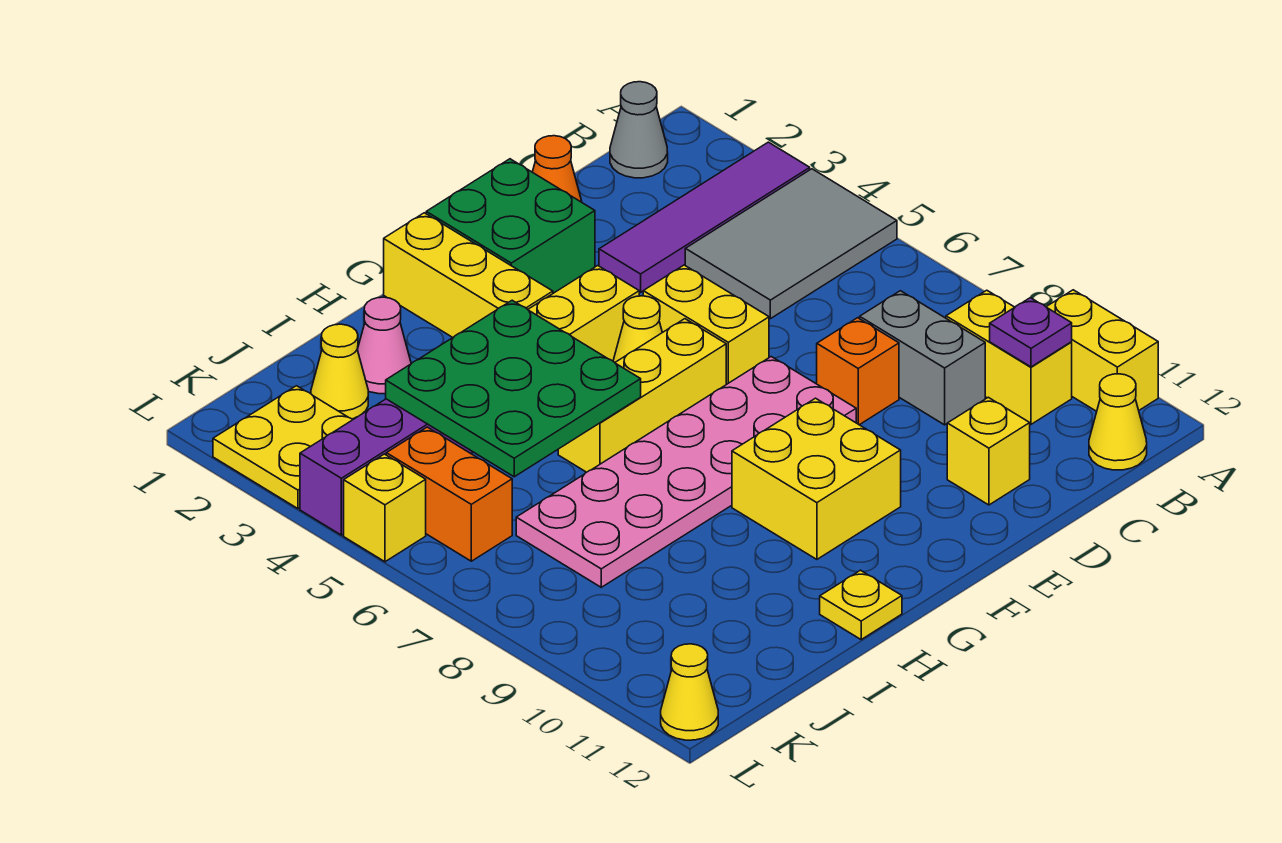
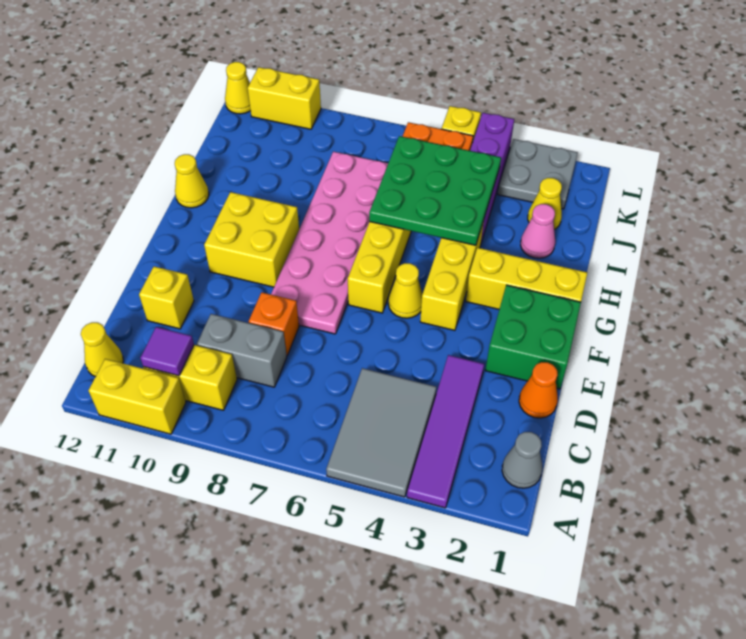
purple plate B10 level 2 -> purple tile B10 level 2
yellow brick E5:E6 level 1 -> yellow brick L10:L11 level 1
yellow plate H12 level 1 -> yellow cone H12 level 1
yellow plate K2:L3 level 1 -> grey plate K2:L3 level 1

